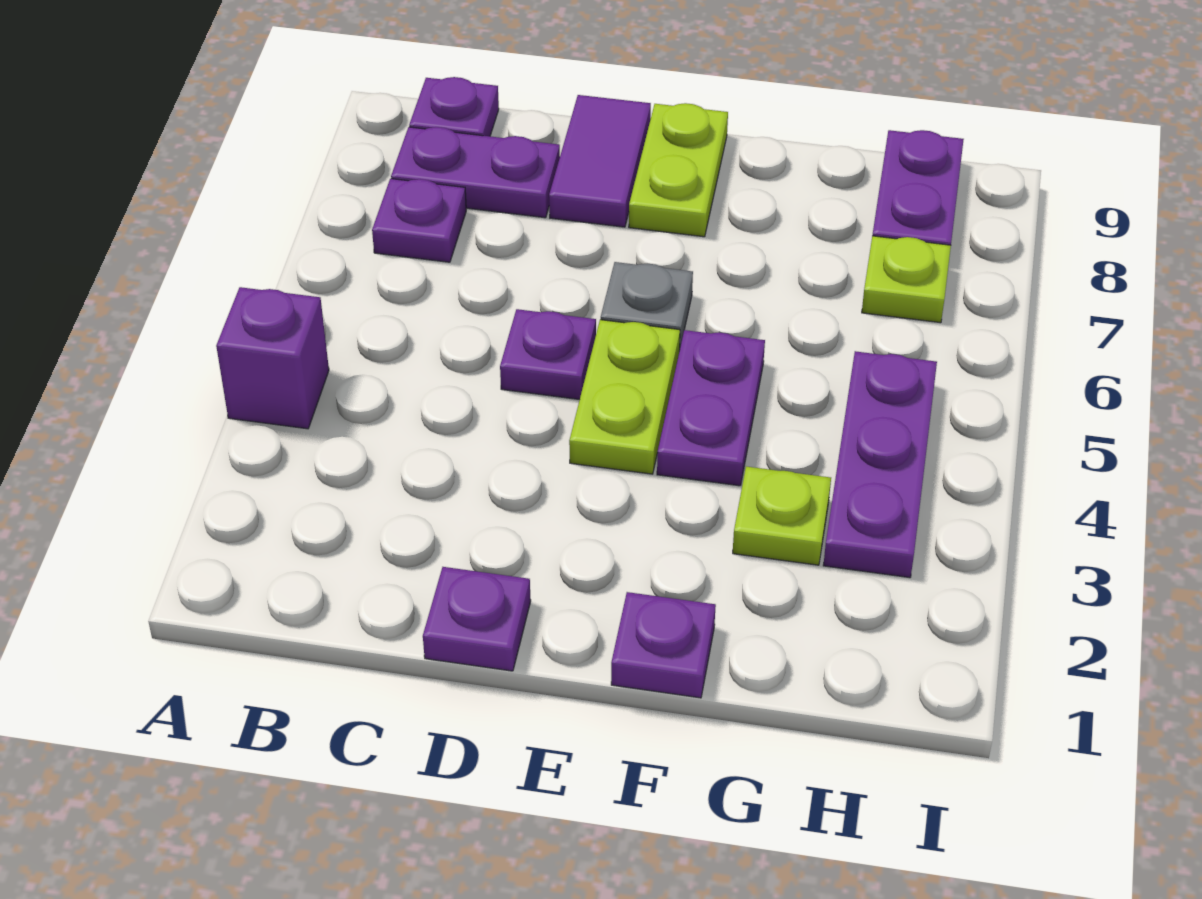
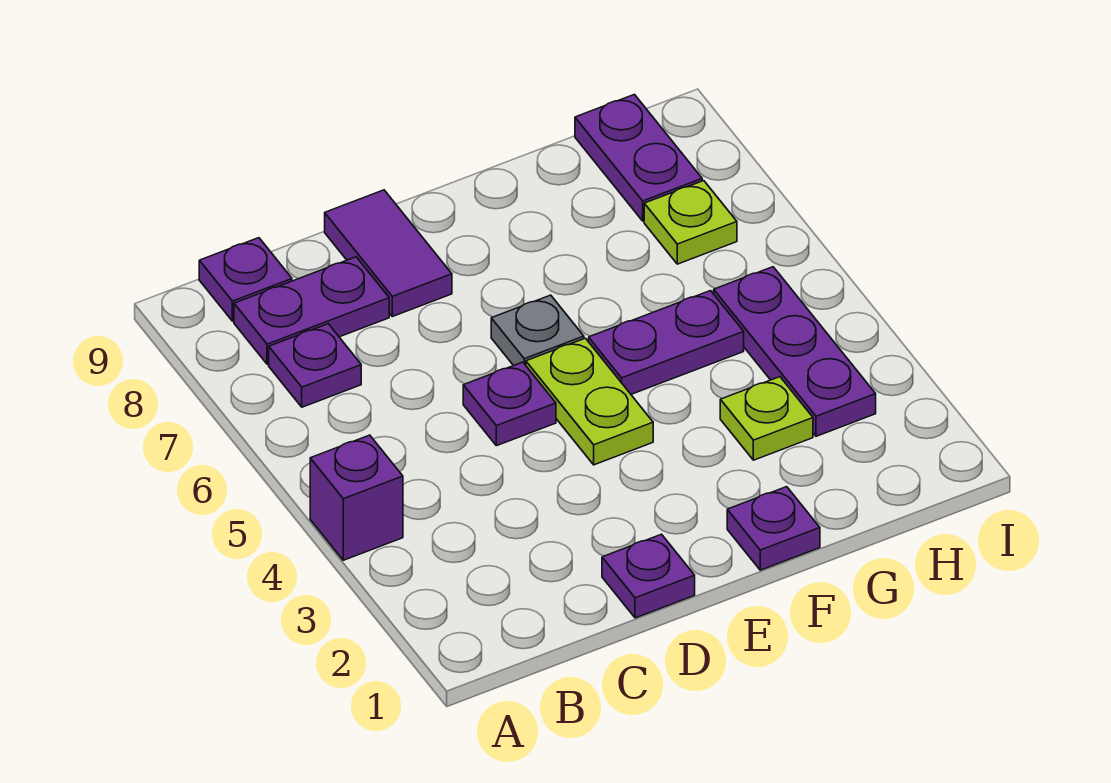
lime plate E8:E9 level 1 -> none
purple plate F4:F5 level 1 -> purple plate F5:G5 level 1

